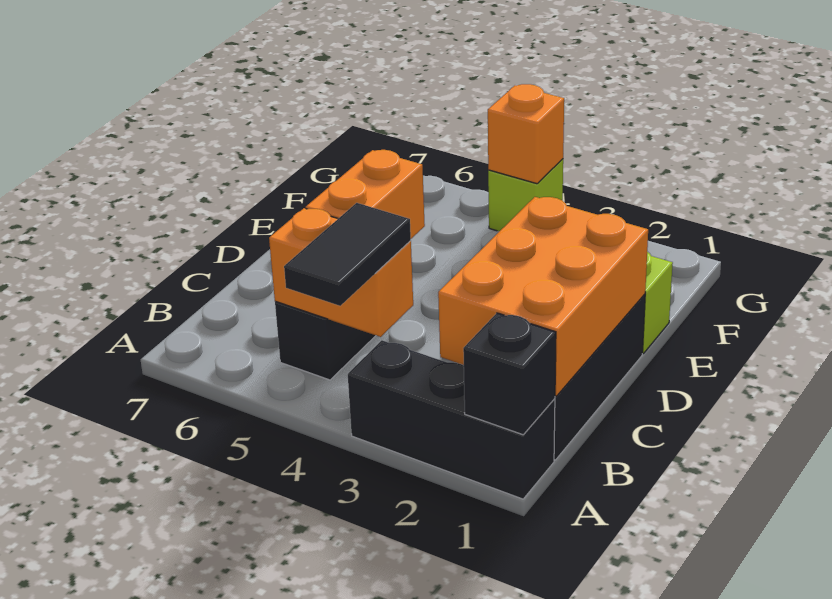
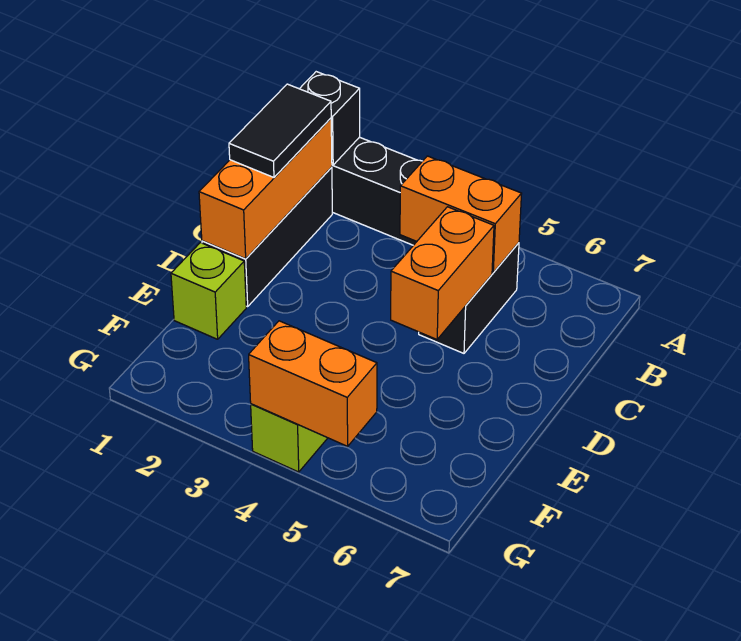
black tile A4:B4 level 3 -> black tile B1:C1 level 3
orange brick B1:D2 level 2 -> orange brick B1:D1 level 2
orange brick G4 level 2 -> orange brick G4:G5 level 2

